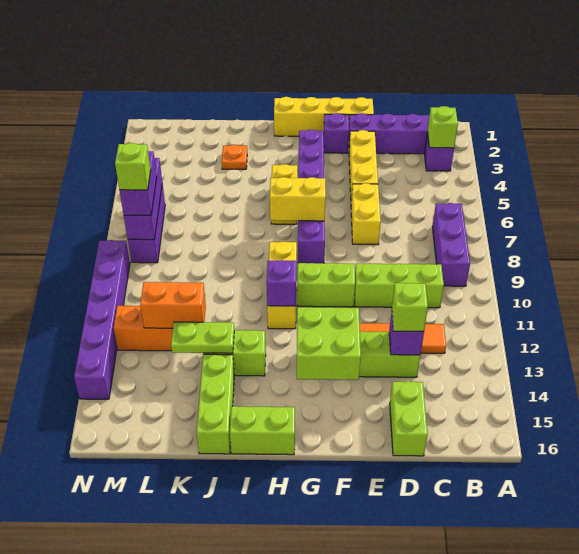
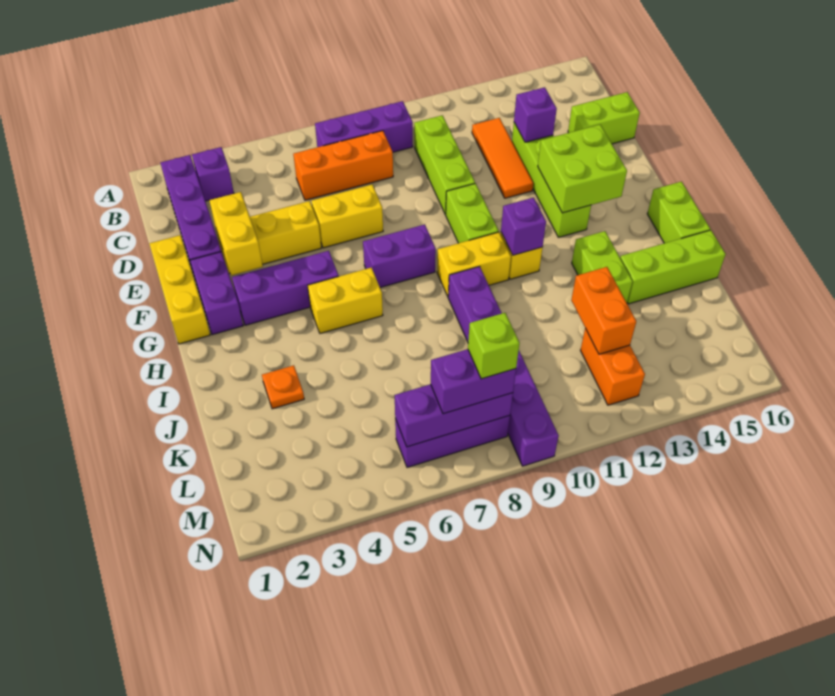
lime brick B3 level 2 -> none
none -> orange brick C6:C8 level 1
lime brick D13 level 3 -> none
yellow brick E1:H1 level 1 -> yellow brick E1:G1 level 1
purple brick F2 level 1 -> purple brick F2:G2 level 1
yellow brick G7:H7 level 2 -> yellow brick E3:F3 level 2
lime plate J13:K13 level 2 -> none
purple brick N9:N14 level 1 -> purple brick I9:N9 level 1

